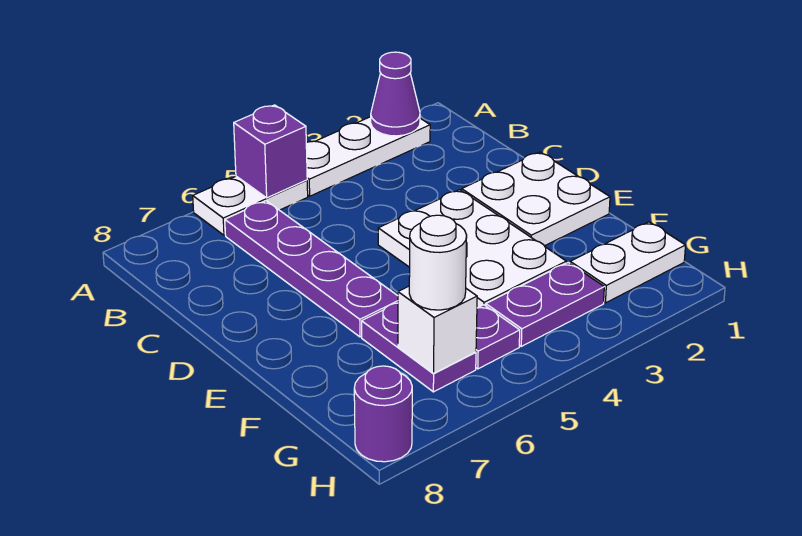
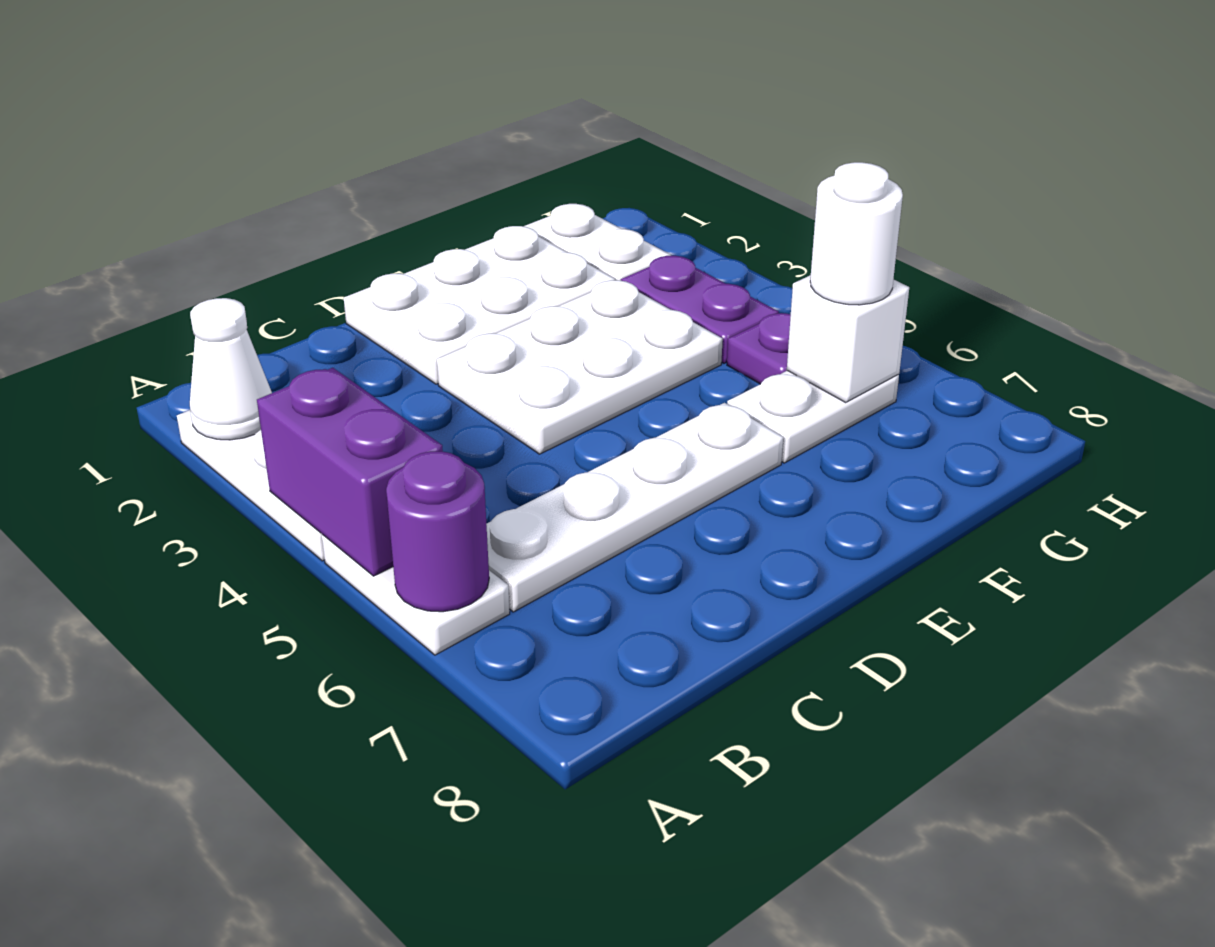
purple cone A2 level 2 -> white cone A2 level 2
purple brick A5 level 2 -> purple brick A4:A5 level 2
purple plate B6:E6 level 1 -> white plate B6:E6 level 1
white plate D1:E2 level 1 -> white plate D1:F2 level 1
purple plate F6:G6 level 1 -> white plate F6:G6 level 1
purple round brick H8 level 1 -> purple round brick A6 level 2

